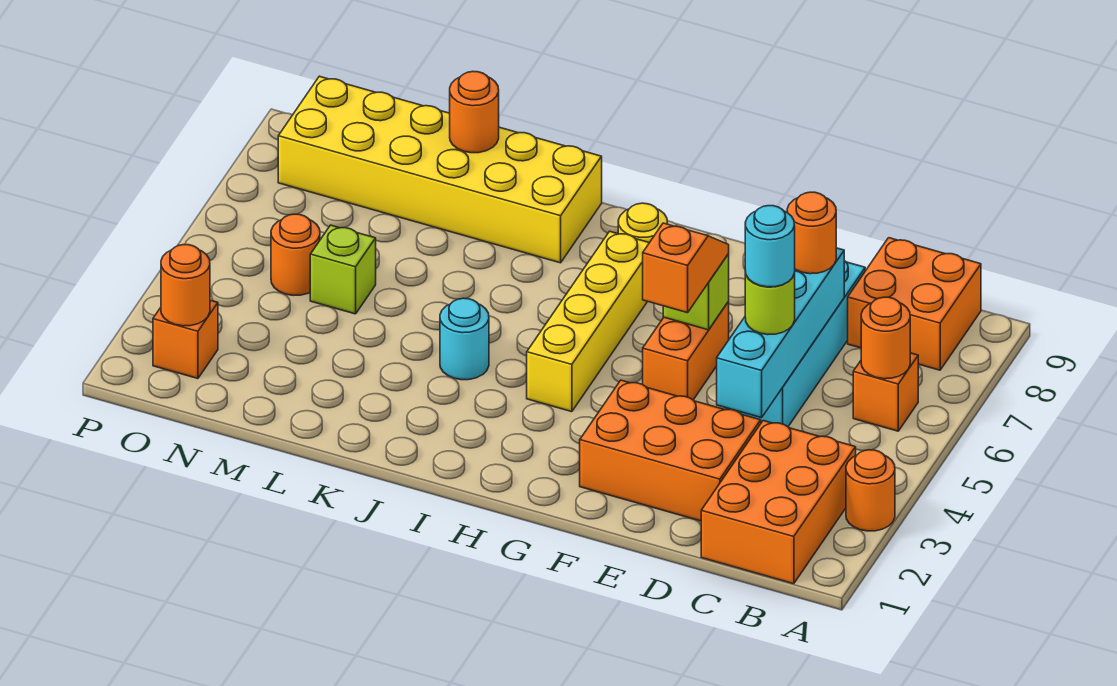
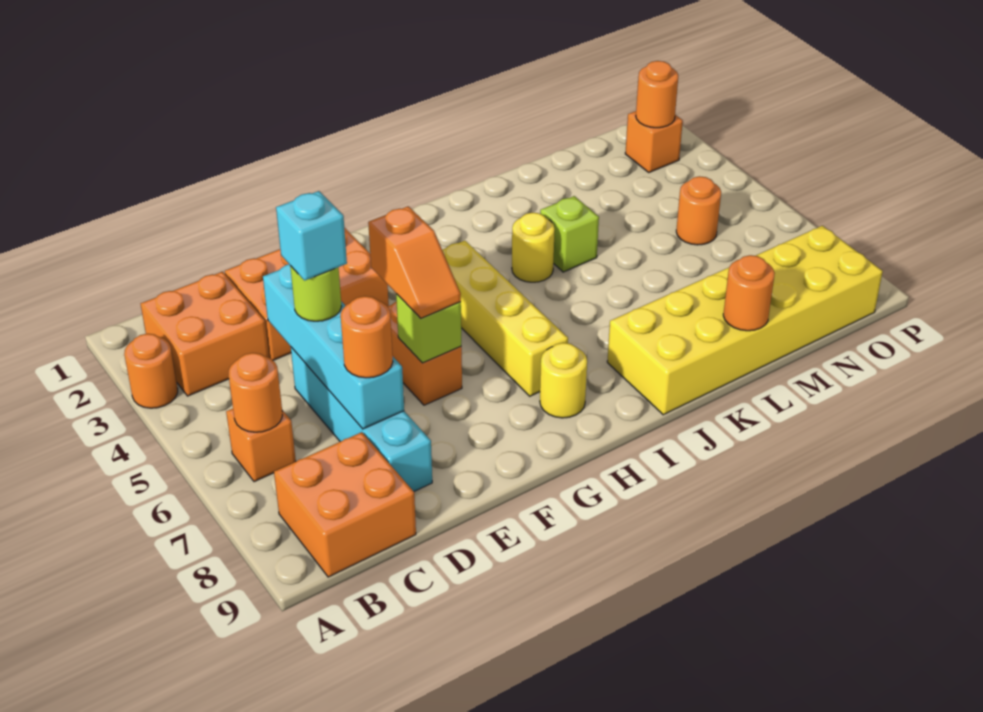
orange brick B1:C3 level 1 -> orange brick B2:C3 level 1
cyan round brick D5 level 4 -> cyan brick D5 level 4
cyan round brick J4 level 1 -> yellow round brick J4 level 1
lime brick M5 level 1 -> lime brick K4 level 1

